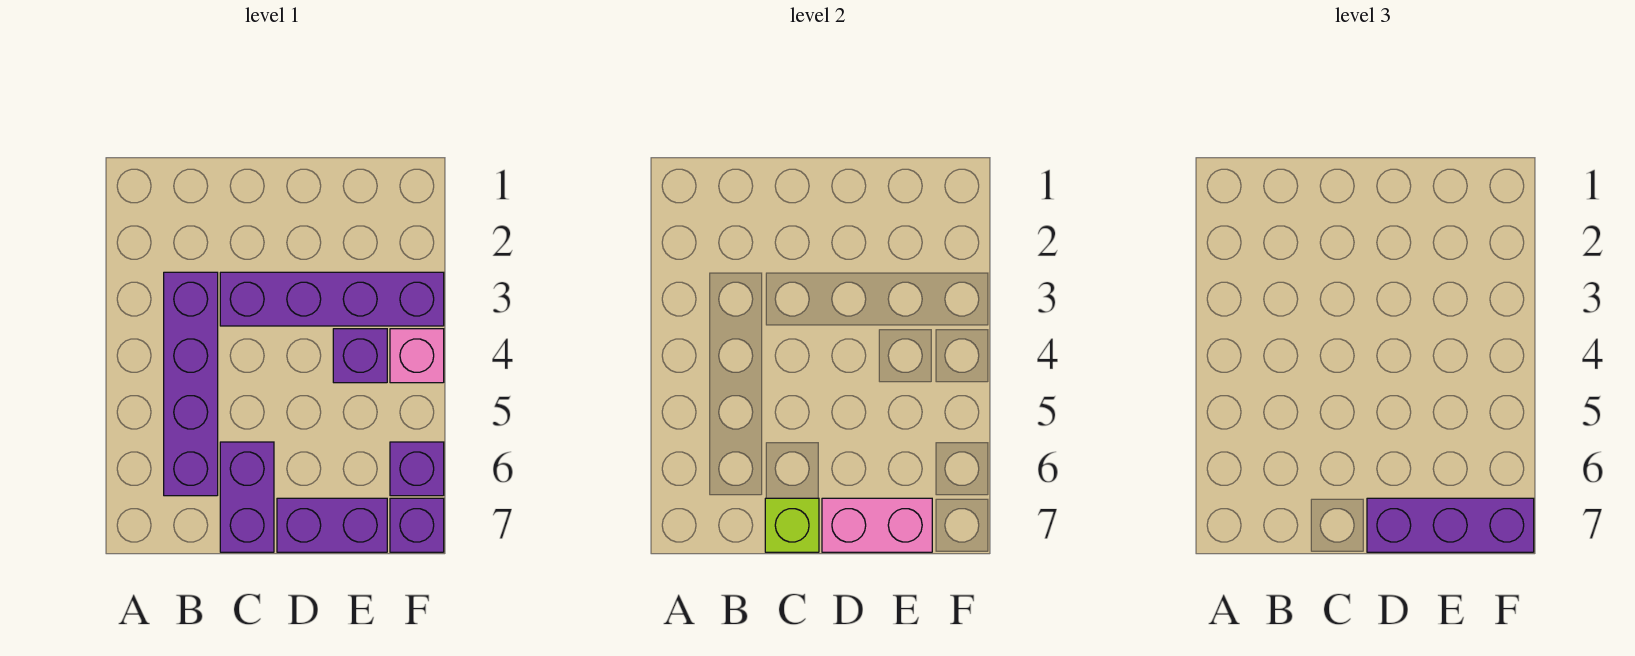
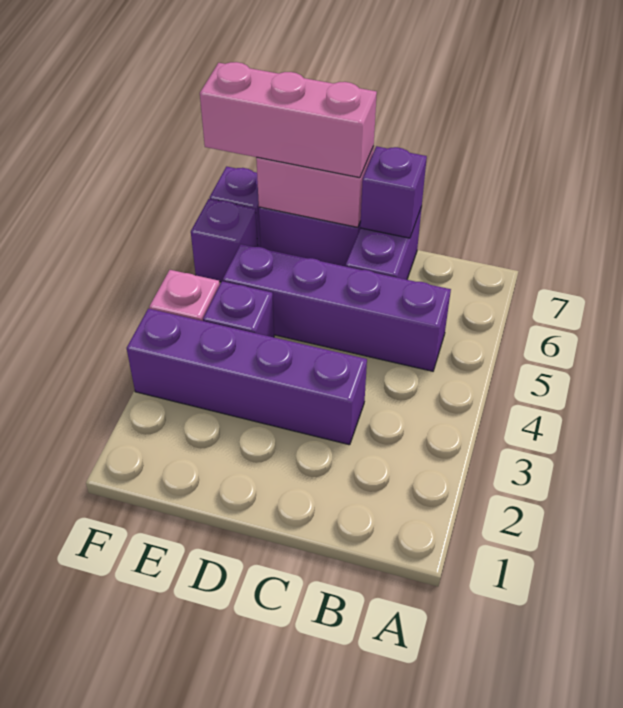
purple brick B3:B6 level 1 -> purple brick B5:E5 level 1
lime brick C7 level 2 -> purple brick C7 level 2
purple brick D7:F7 level 3 -> pink brick D7:F7 level 3

